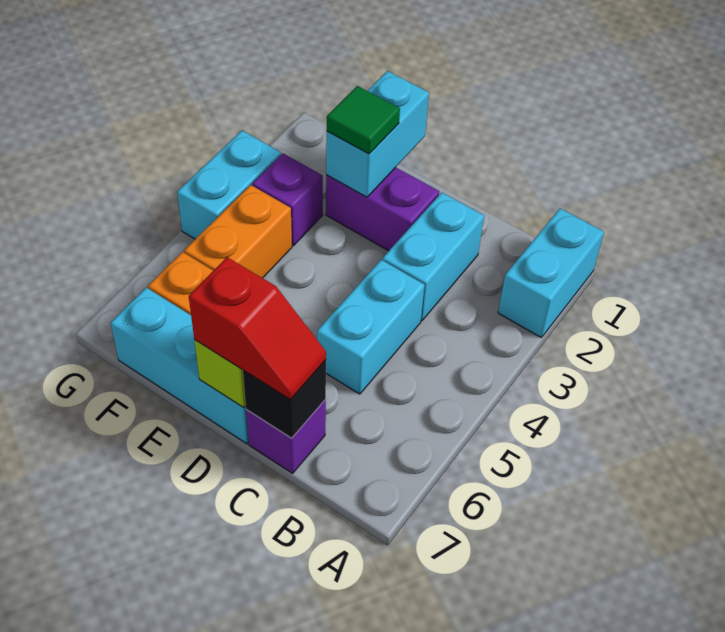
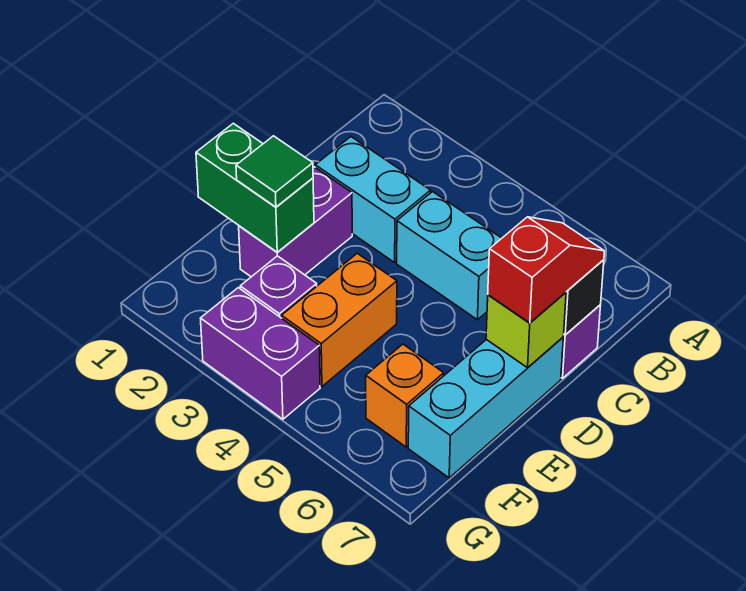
cyan brick A1:A2 level 1 -> none
cyan brick E1:E2 level 2 -> green brick E1:E2 level 2
orange brick F4:F5 level 1 -> orange brick E4:F4 level 1
cyan brick G3:G4 level 1 -> purple brick G3:G4 level 1

